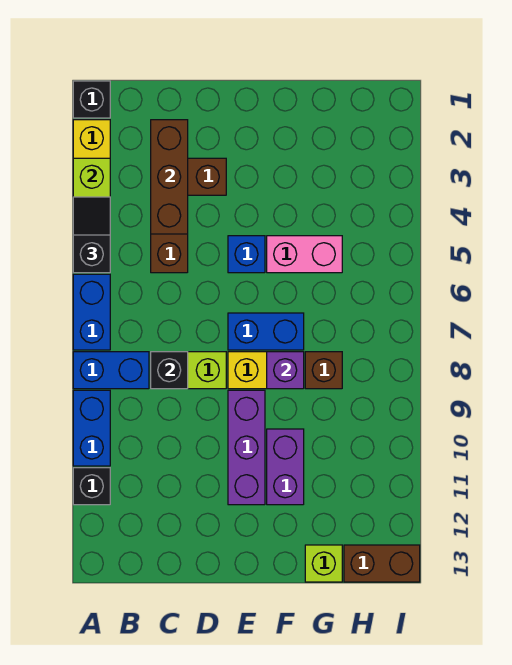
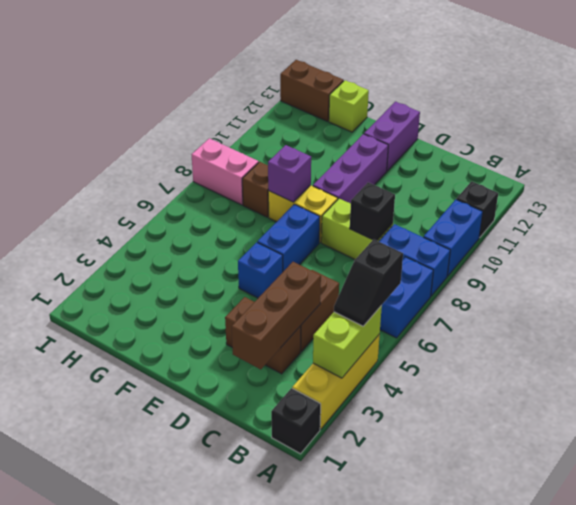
blue brick E7:F7 level 1 -> blue brick E6:E7 level 1
pink brick F5:G5 level 1 -> pink brick H8:I8 level 1
purple brick F10:F11 level 1 -> purple brick E12:E13 level 1

